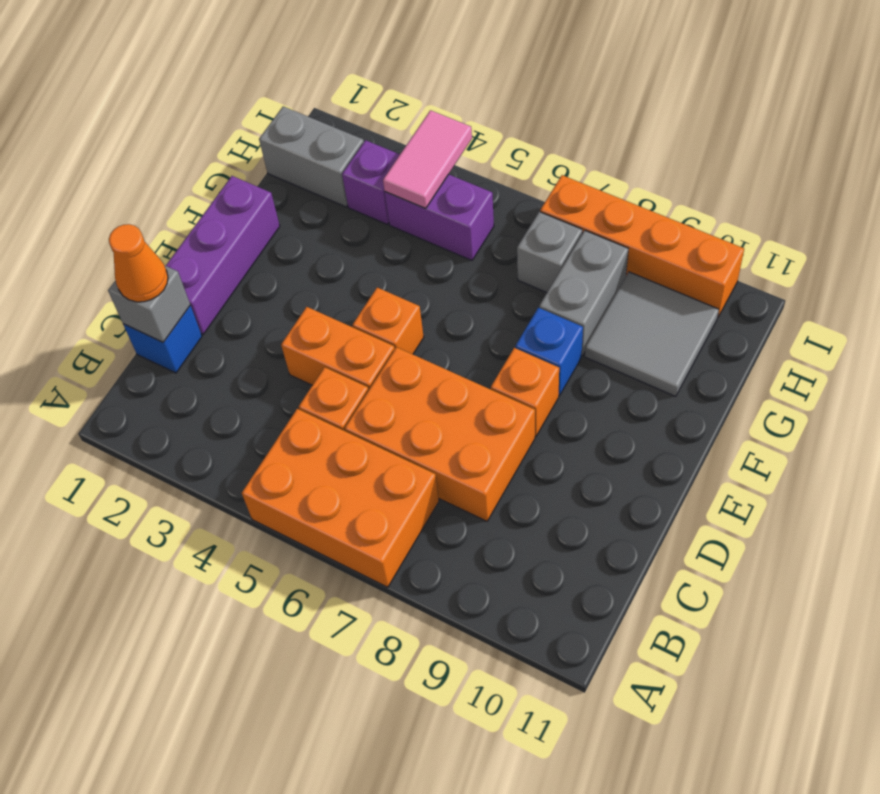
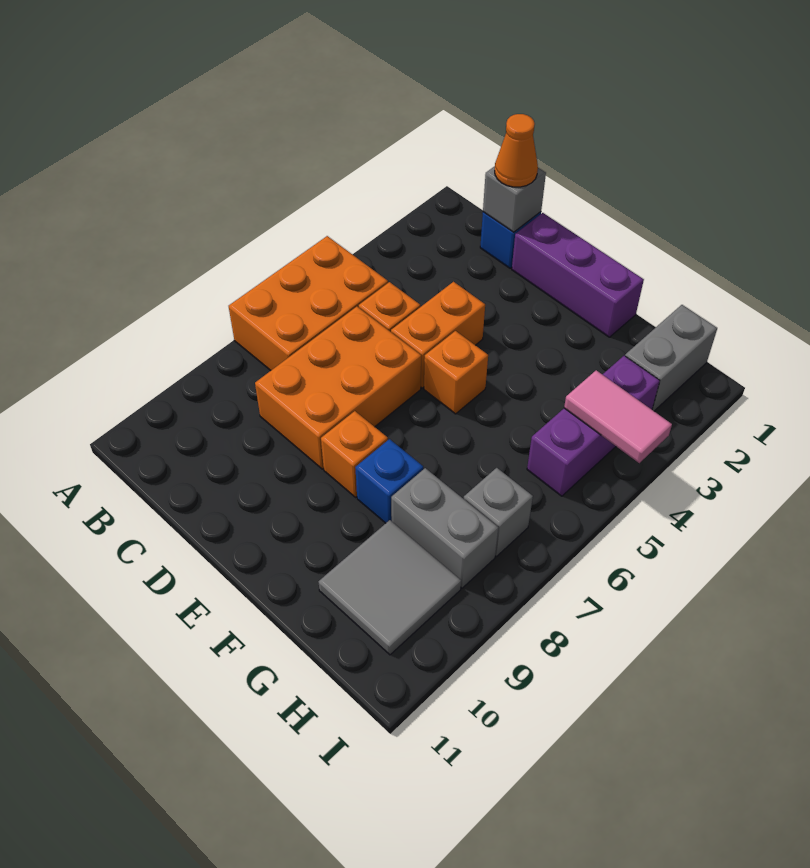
orange brick I7:I10 level 1 -> none

